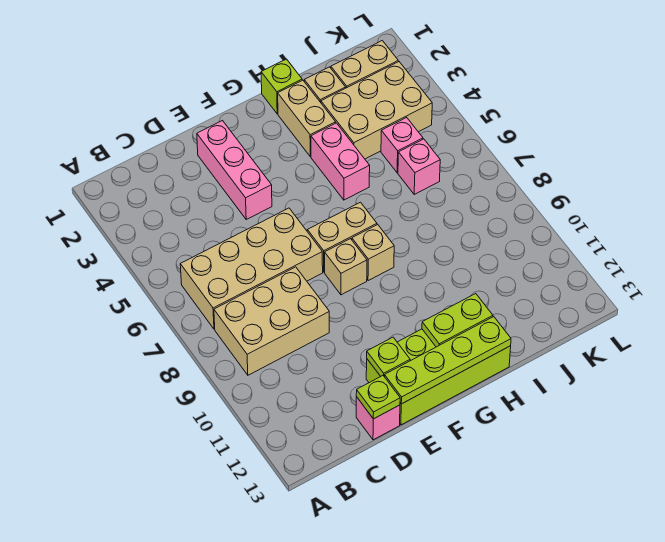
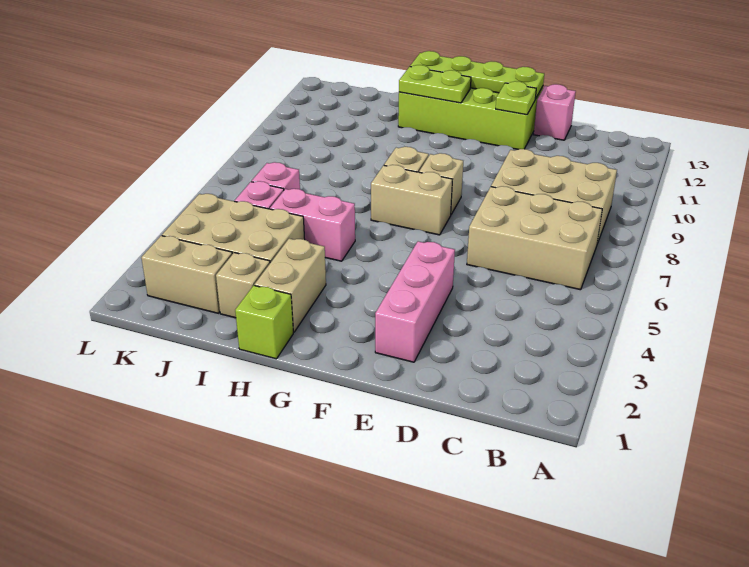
tan brick B6:E7 level 1 -> tan brick B6:D7 level 1
lime plate D13 level 2 -> none
pink brick H4:H5 level 1 -> pink brick H5:I5 level 1

